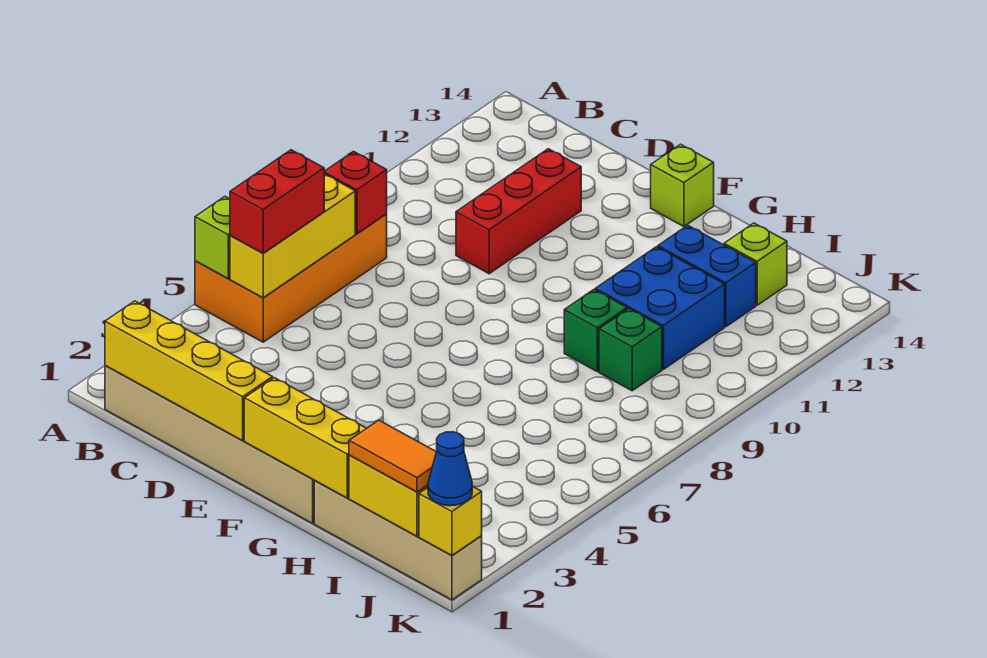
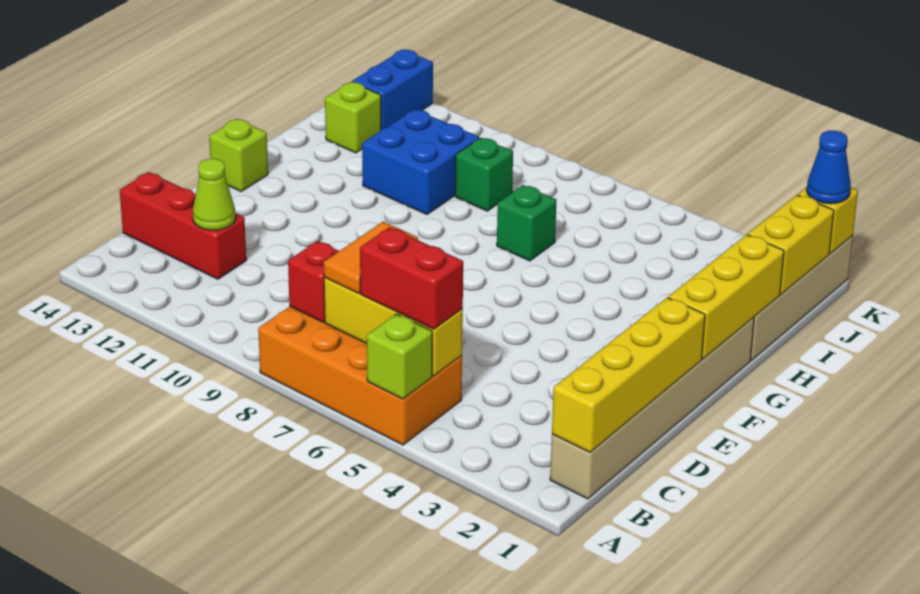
none -> lime cone C12 level 2
red brick D10:D12 level 1 -> red brick C12:C14 level 1
green brick H9 level 1 -> green brick H7 level 1
blue brick H12:I12 level 1 -> blue brick J13:K13 level 1
orange tile I1:J1 level 3 -> orange tile B7:C7 level 3

